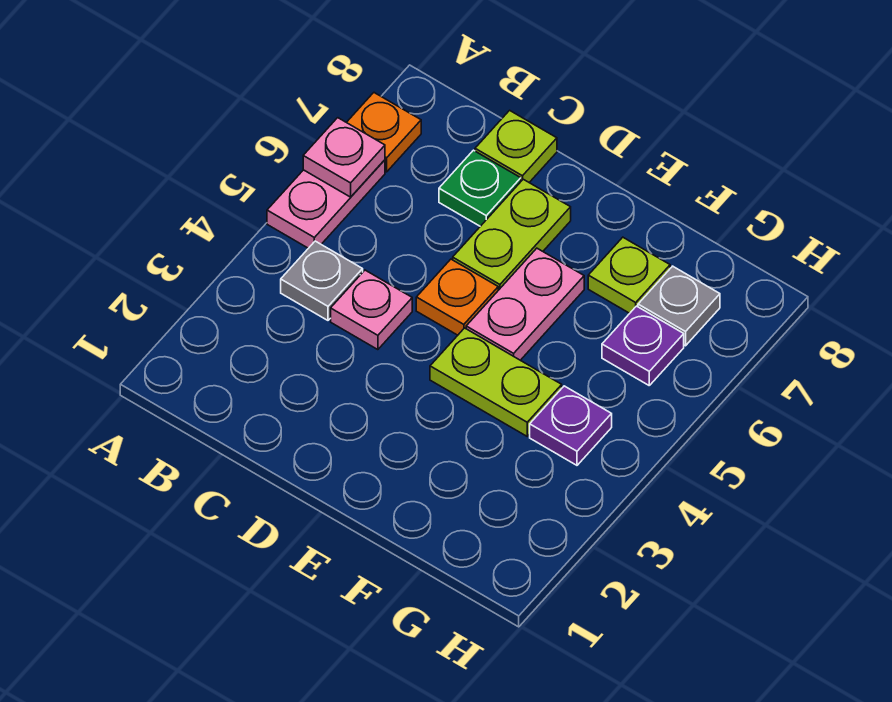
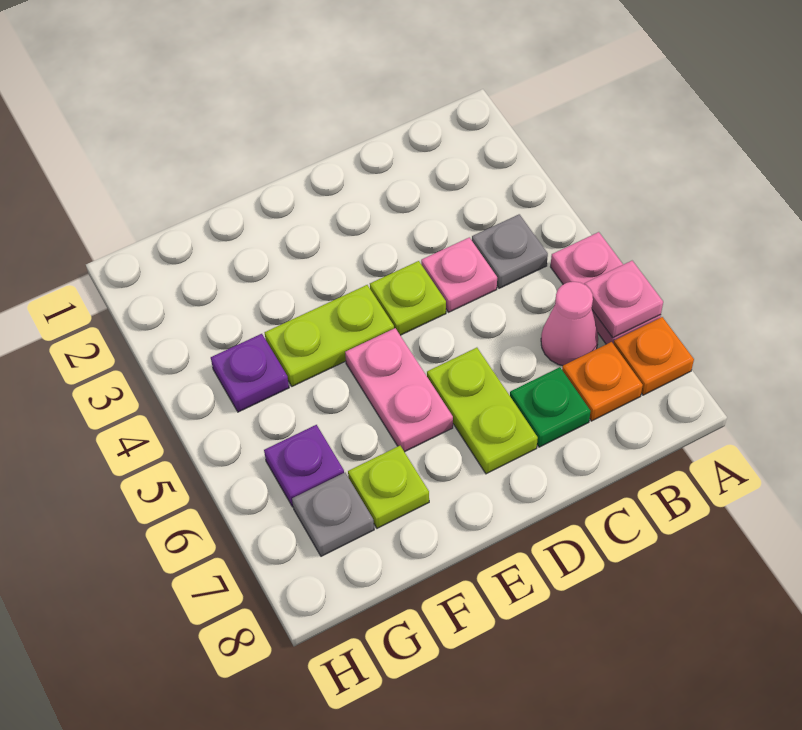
none -> pink cone B6 level 1
lime plate C8 level 1 -> lime plate D4 level 1
orange plate D5 level 1 -> orange plate B7 level 1

